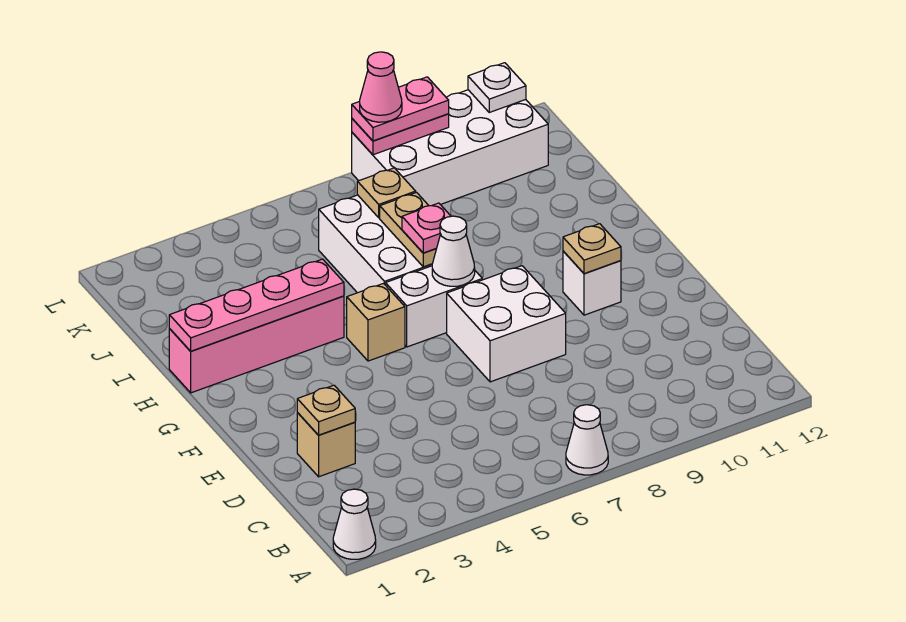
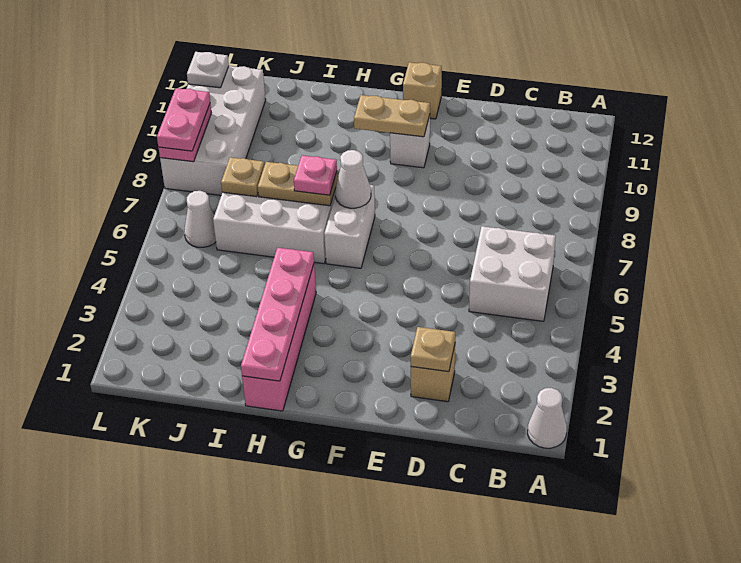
white cone A7 level 1 -> white cone K6 level 1
white brick E7:F8 level 1 -> white brick B5:C6 level 1
tan plate F10 level 2 -> tan plate F10:G10 level 2
tan brick G5 level 1 -> tan brick F12 level 1
pink cone L8 level 4 -> none

